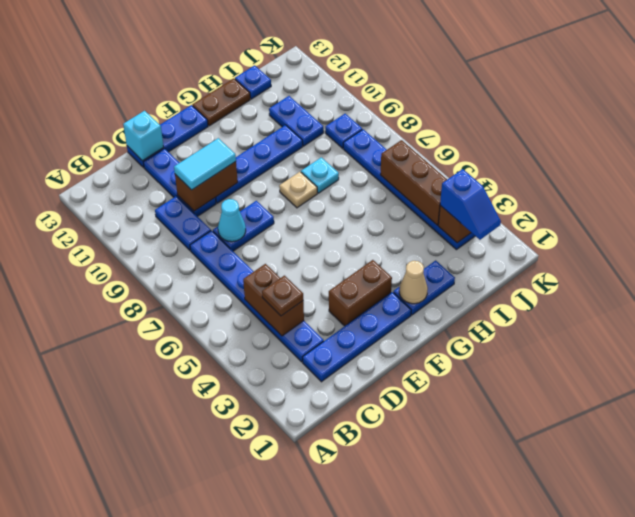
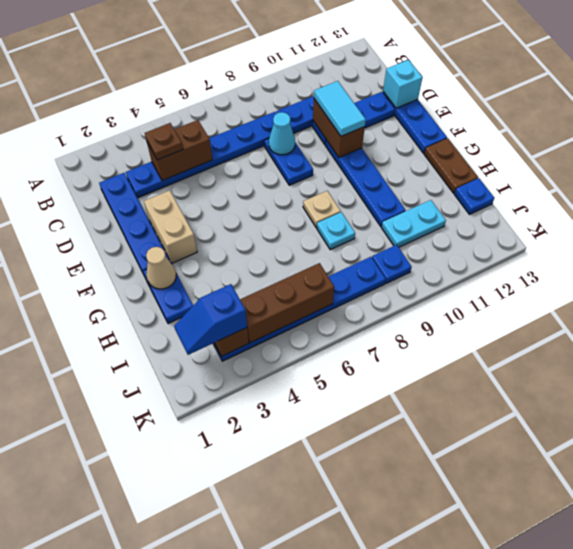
brown brick E3:F3 level 1 -> tan brick E3:F3 level 1
blue plate I10:I11 level 1 -> cyan plate I10:I11 level 1

